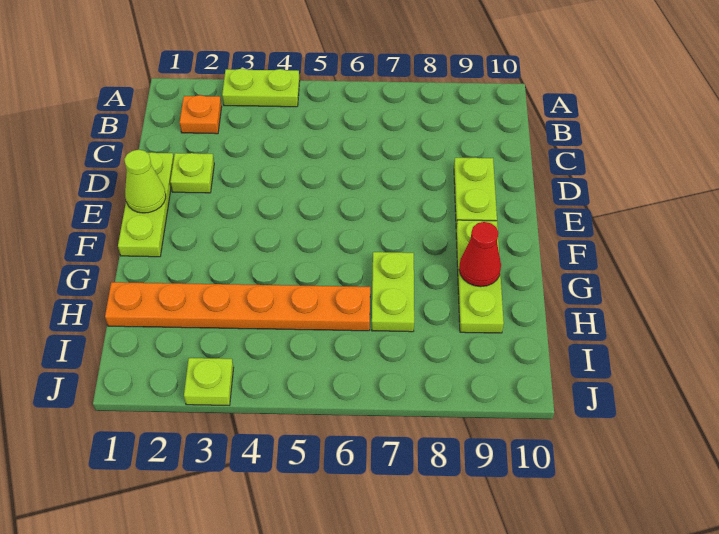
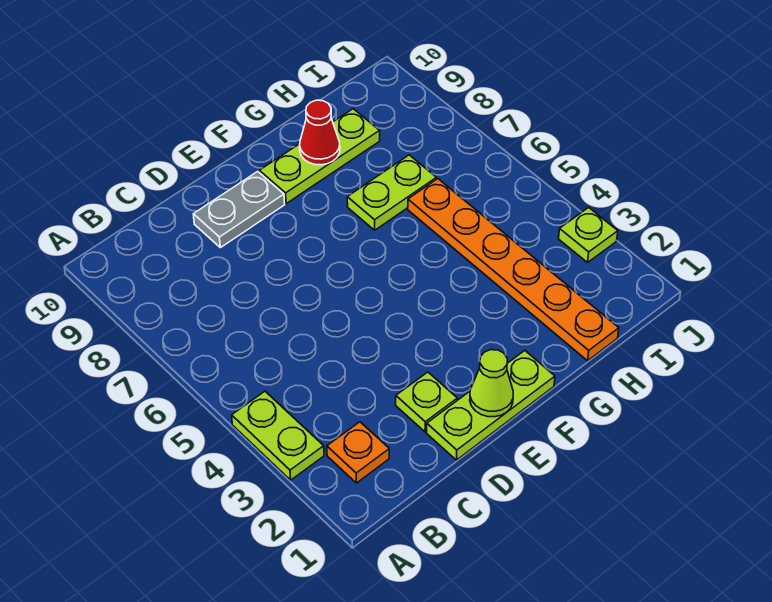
lime plate D9:E9 level 1 -> grey plate D9:E9 level 1

